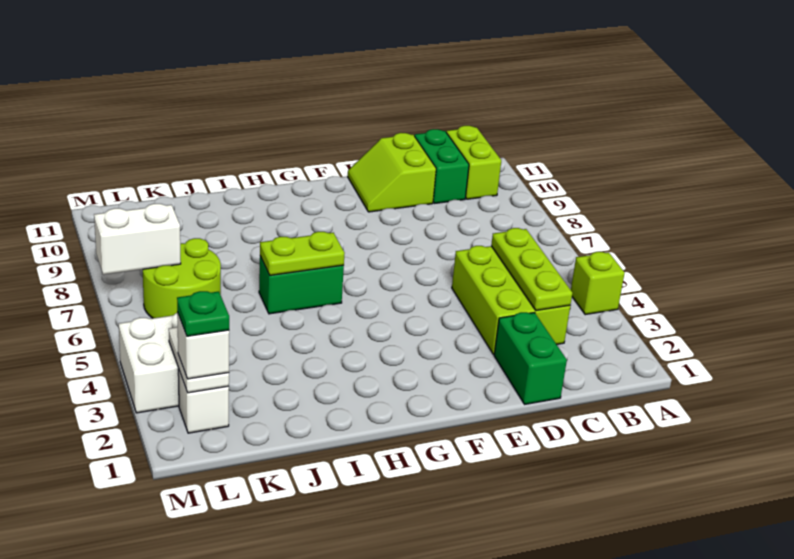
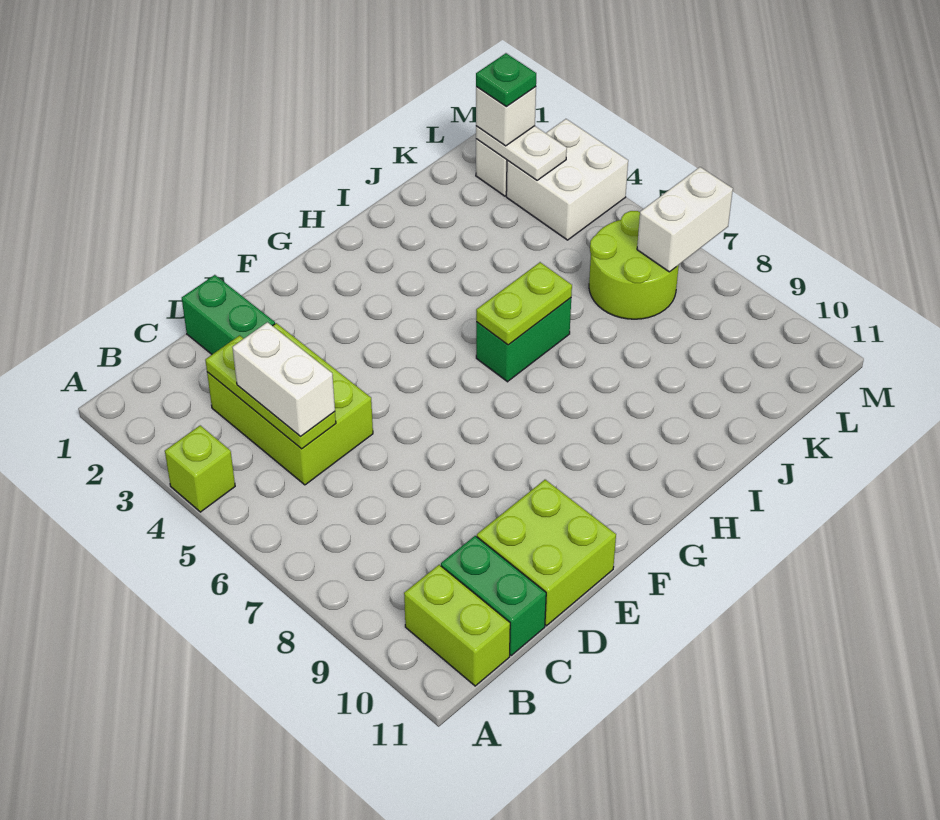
none -> white brick C4:C5 level 3
lime slope D10:E11 level 1 top D -> lime brick D10:E11 level 1

